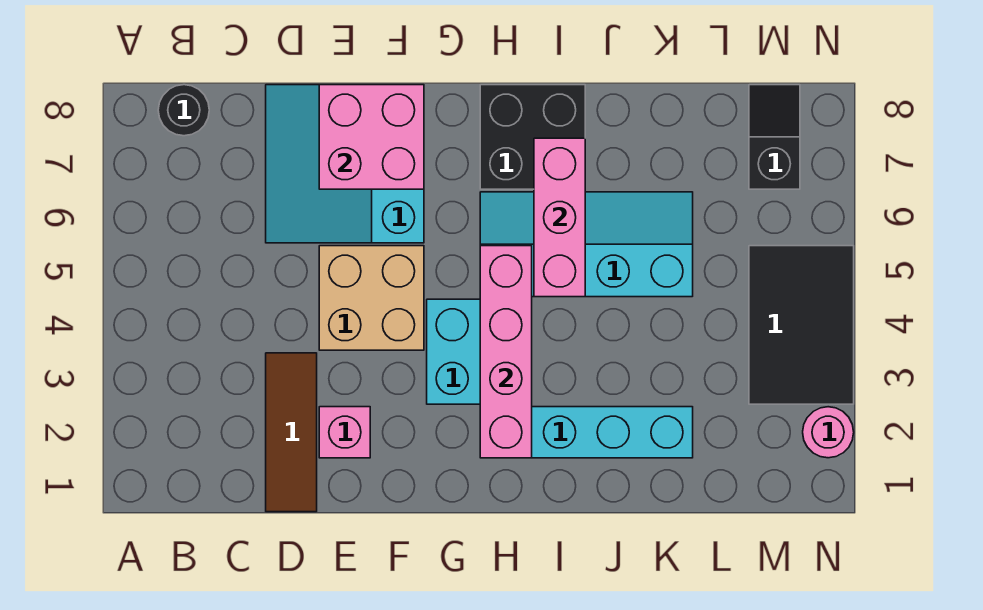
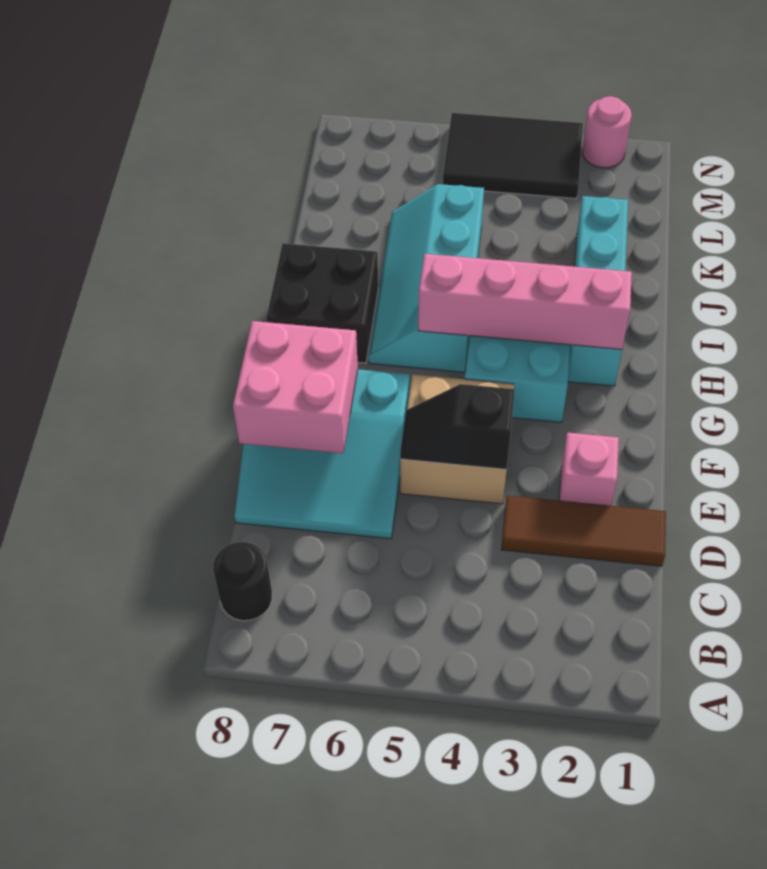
pink brick I5:I7 level 2 -> none
black slope M7:M8 level 1 top 7 -> black slope E4:E5 level 2 top 4

